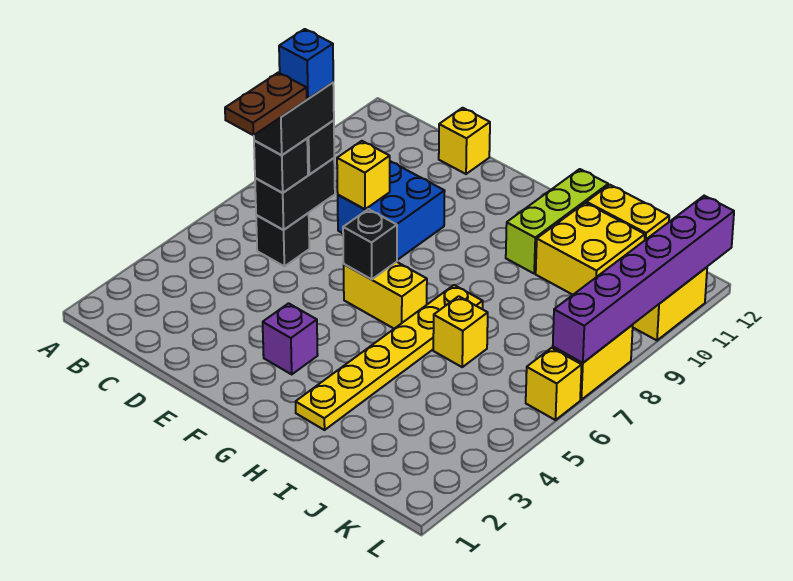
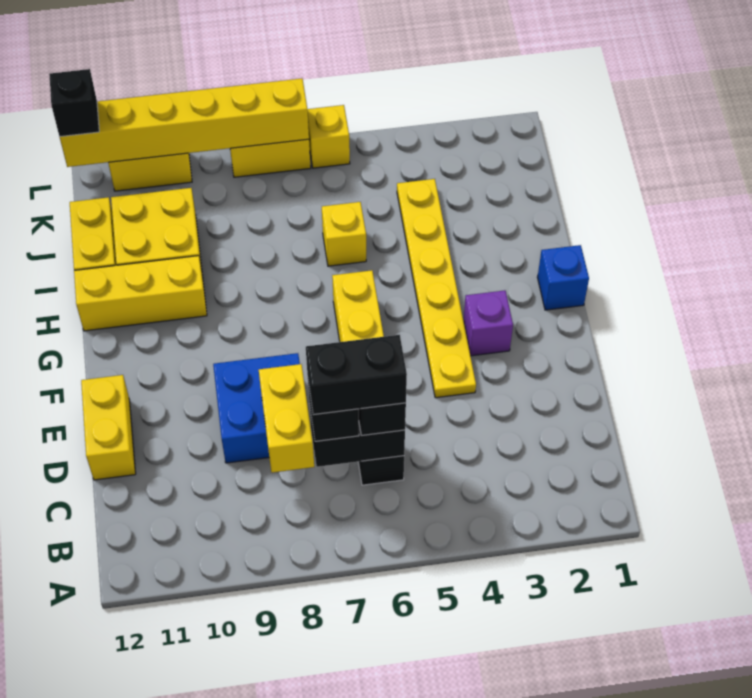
brown plate C5:C6 level 5 -> none
blue brick C7 level 5 -> blue brick G1 level 1
yellow brick D8 level 2 -> yellow brick C8:D8 level 2
yellow brick D12 level 1 -> yellow brick D12:E12 level 1
black brick F6 level 2 -> black brick L12 level 3
yellow plate H2:H7 level 1 -> yellow plate E4:J4 level 1
lime brick H10:H12 level 1 -> yellow brick H10:H12 level 1
purple brick L7:L12 level 2 -> yellow brick L7:L12 level 2

